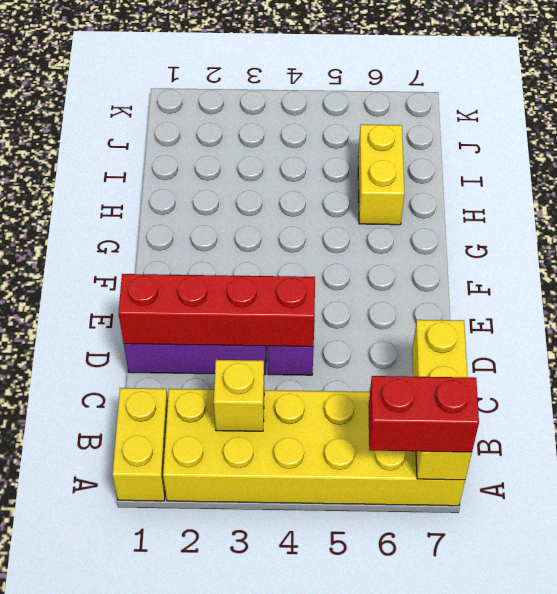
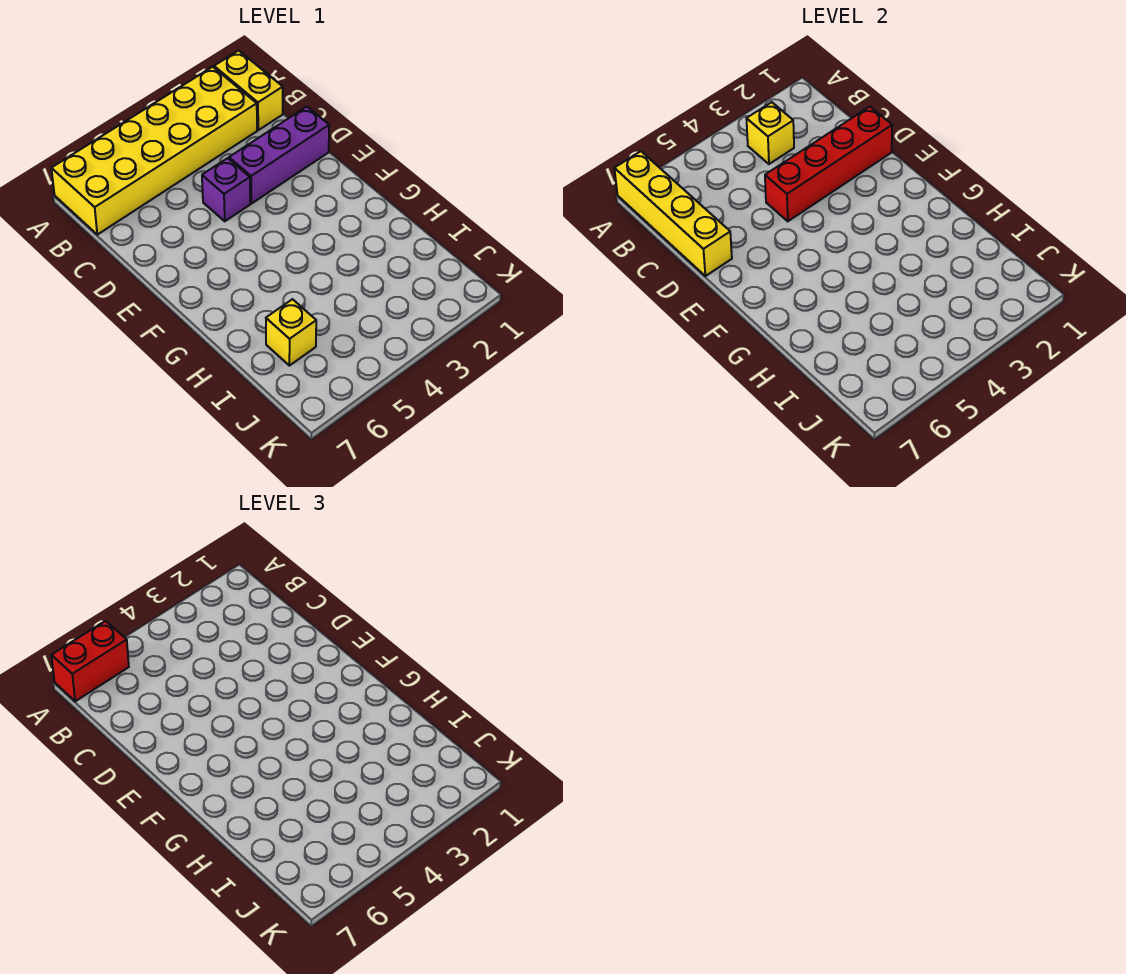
yellow brick A7:C7 level 2 -> yellow brick A7:D7 level 2
yellow brick H6:I6 level 1 -> yellow brick I6 level 1

